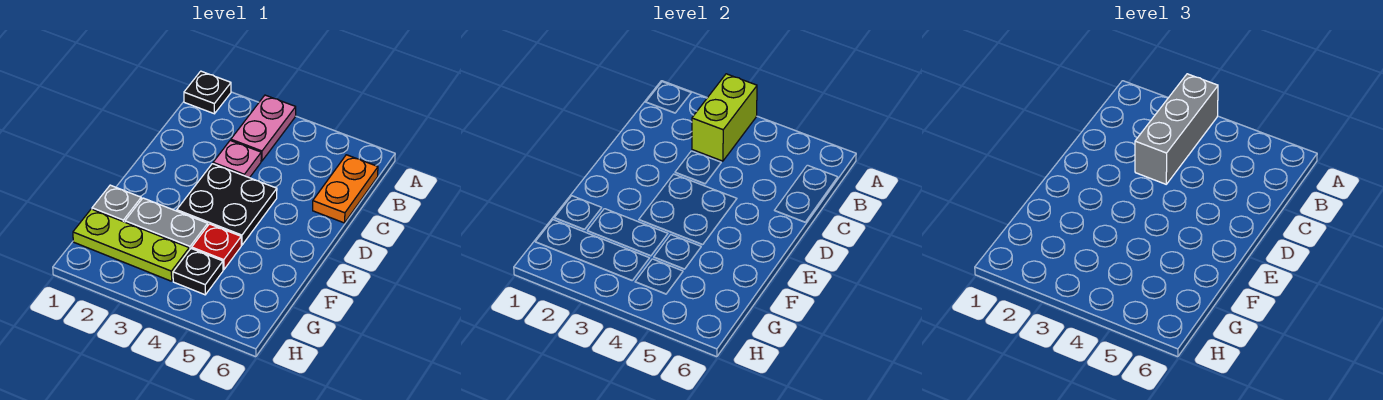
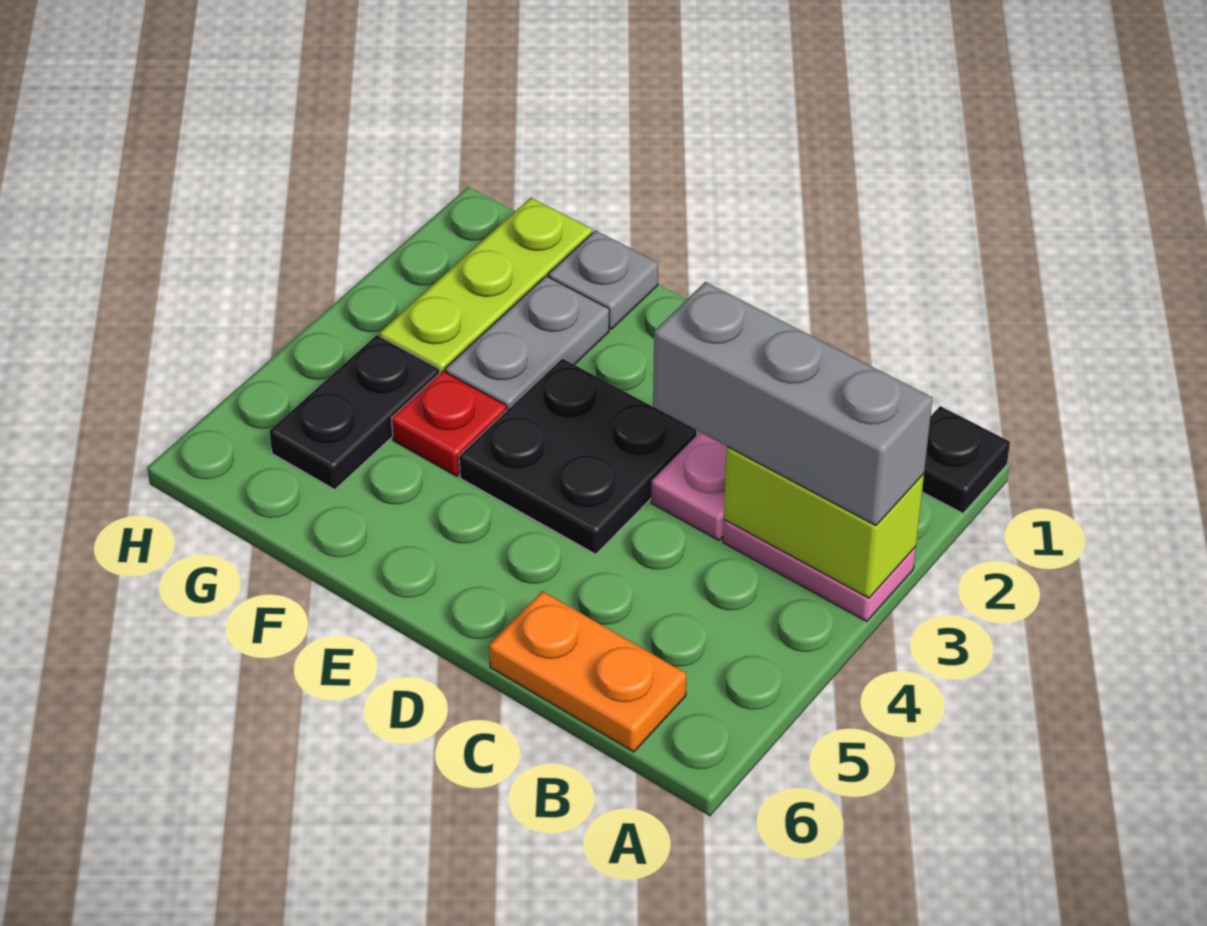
black plate G4 level 1 -> black plate G4:G5 level 1

